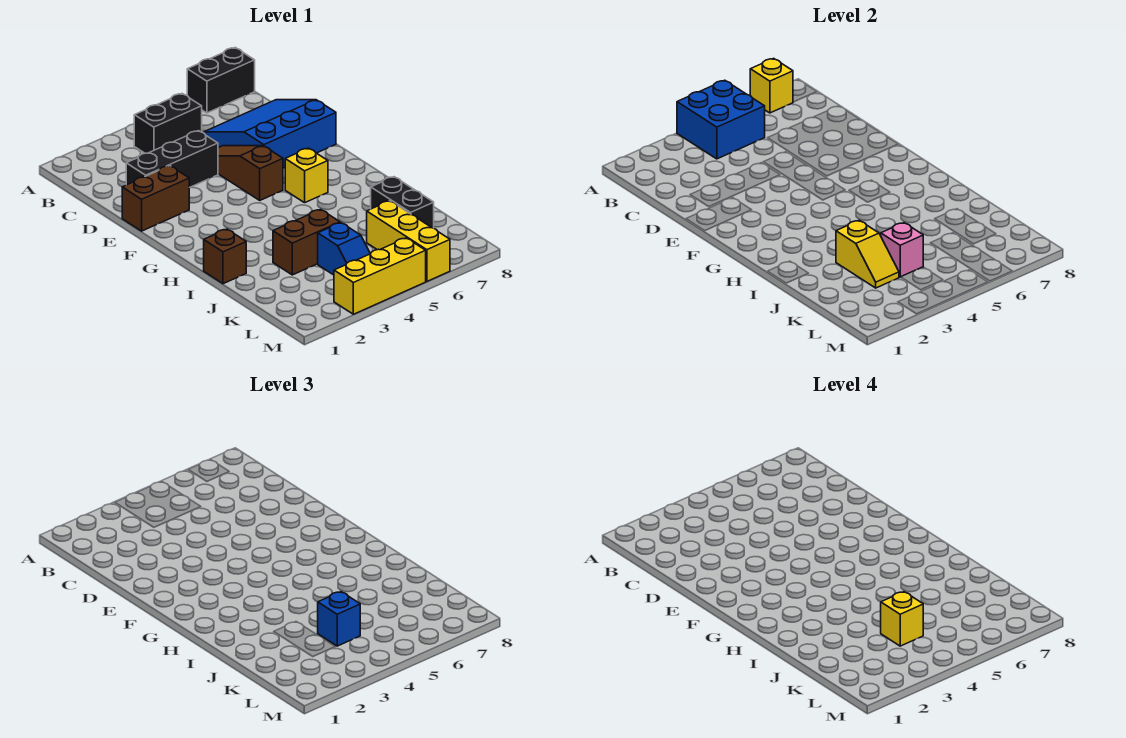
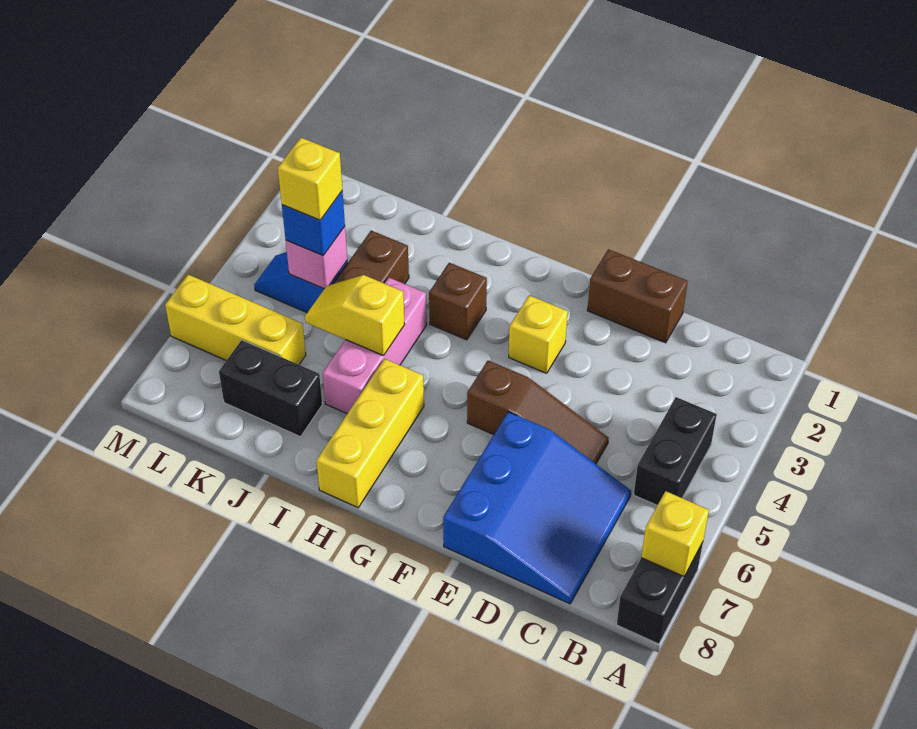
blue brick A4:B5 level 2 -> none
black brick D2:D4 level 1 -> none
brown brick E1:E2 level 1 -> brown brick D1:E1 level 1
yellow brick G6 level 1 -> yellow brick F3 level 1
brown brick I1 level 1 -> brown brick H3 level 1
none -> pink brick I4:I6 level 1
yellow slope J3:K3 level 2 top J -> yellow slope I5:J5 level 2 top I
yellow brick M3:M5 level 1 -> yellow brick H6:H8 level 1

